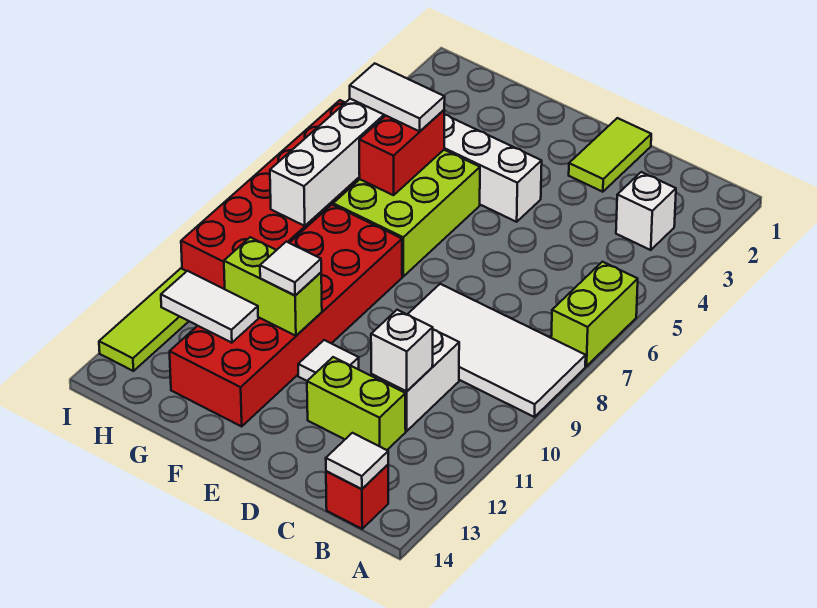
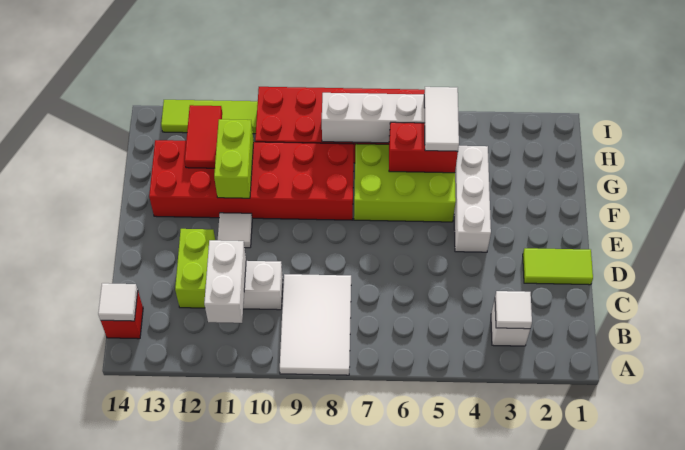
lime brick A6:A7 level 1 -> none
white tile A8:D9 level 1 -> white tile A8:C9 level 1
white brick C11 level 2 -> white brick B11:C11 level 2
white tile F11 level 3 -> white tile B3 level 2
white tile G12:H12 level 2 -> red tile G12:H12 level 2

